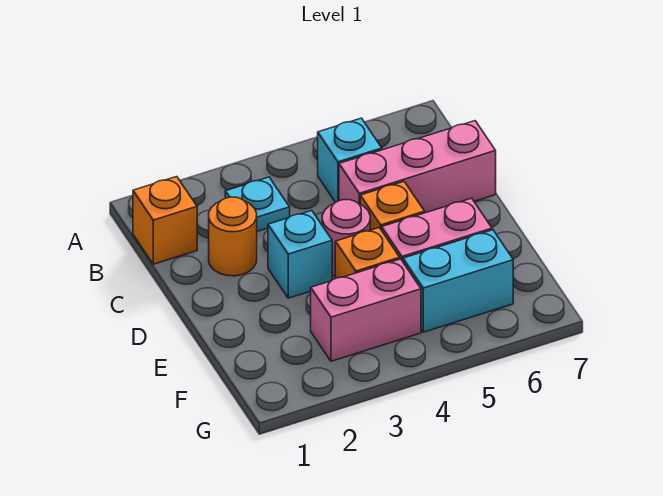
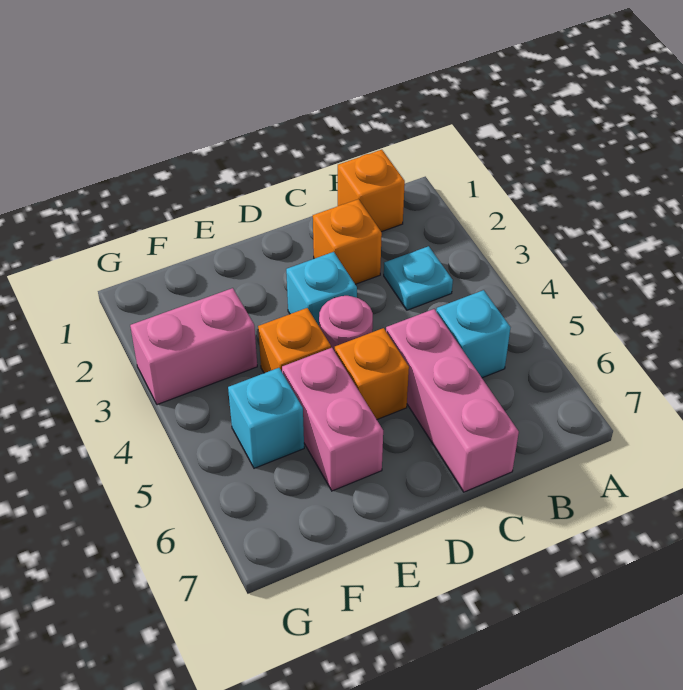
orange round brick C2 level 1 -> orange brick C2 level 1
pink brick F3:F4 level 1 -> pink brick F3:G3 level 1
cyan brick F5:F6 level 1 -> cyan brick F5 level 1

